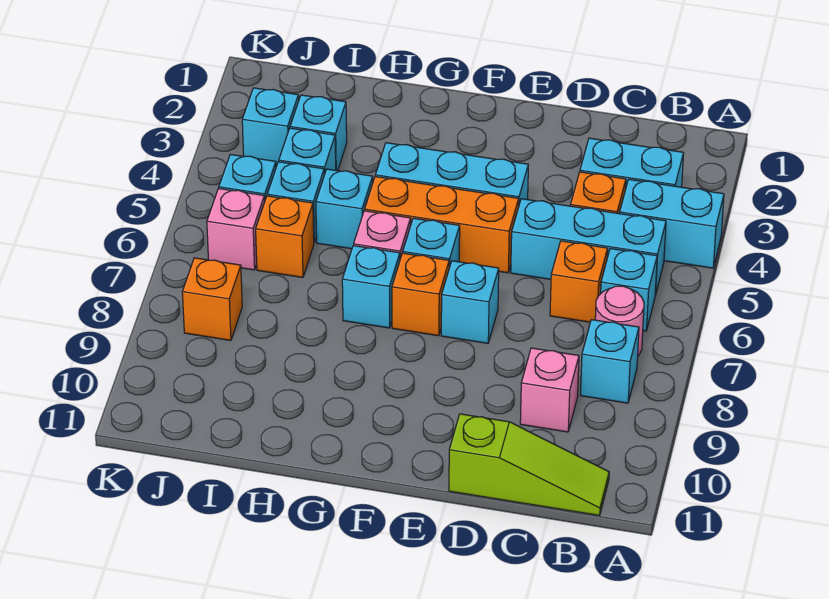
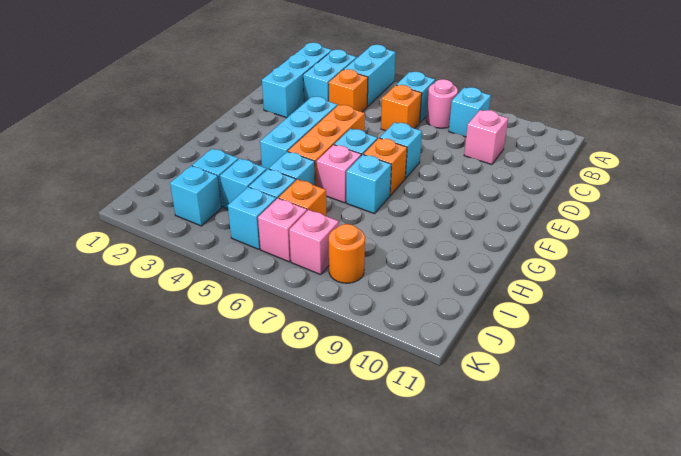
cyan brick B5:D5 level 1 -> cyan brick B2:D2 level 1
lime slope B11:D11 level 1 top D -> none
none -> pink brick J7 level 1
orange brick J8 level 1 -> orange round brick J8 level 1

